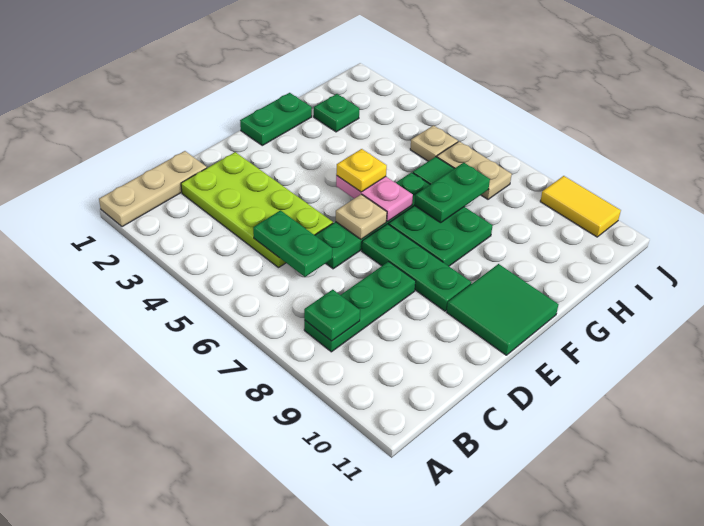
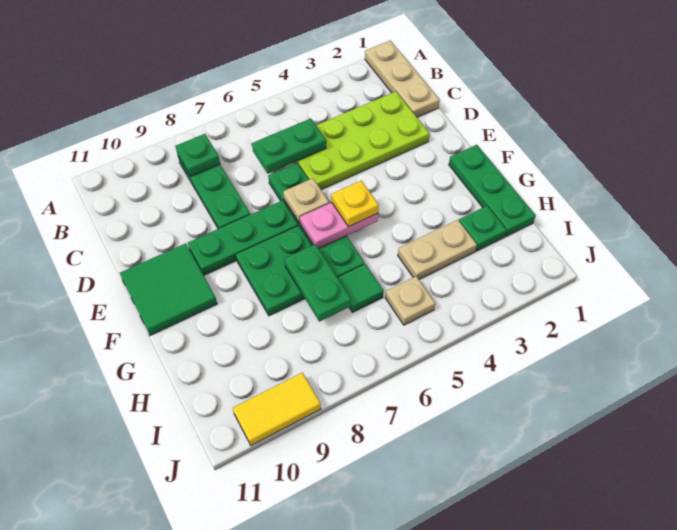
green plate F1:G1 level 1 -> green plate F1:H1 level 1
tan plate I6:I7 level 1 -> tan plate H3:H4 level 1

